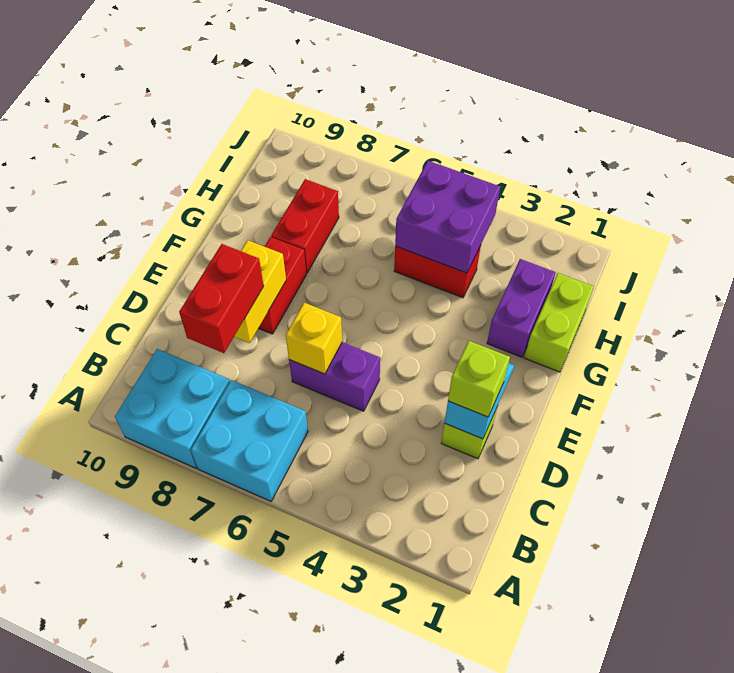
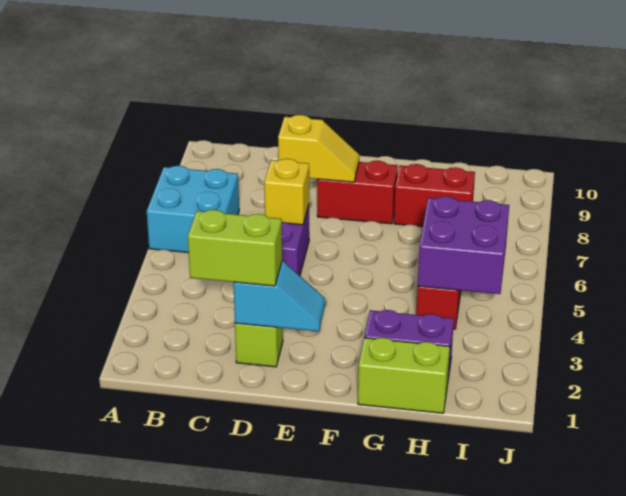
cyan brick A8:B9 level 1 -> none
red brick C8:D8 level 3 -> none
lime brick D2 level 3 -> lime brick C2:D2 level 3
yellow brick D8:E8 level 2 -> yellow slope D8:E8 level 2 top D

